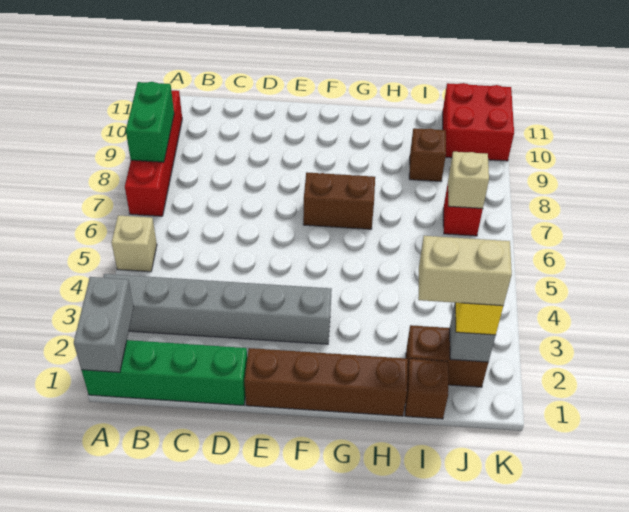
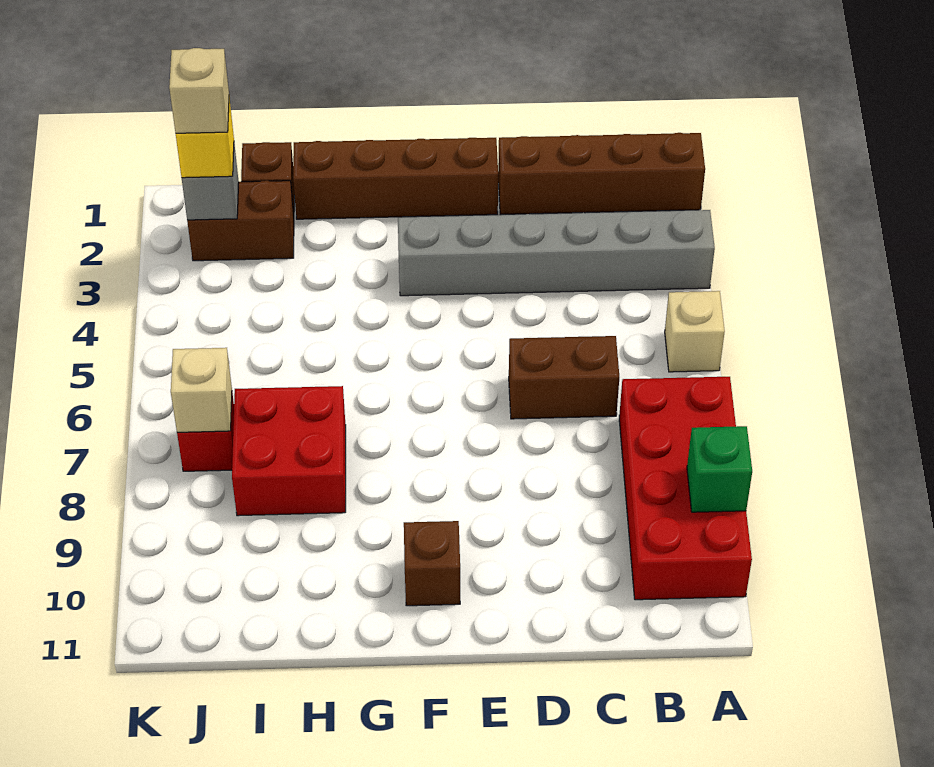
green brick A1:D1 level 1 -> brown brick A1:D1 level 1
grey brick A1:A2 level 2 -> none
red brick A7:A10 level 1 -> red brick A7:B10 level 1
green brick A8:A9 level 2 -> green brick A9 level 2
brown brick F7:G7 level 1 -> brown brick C6:D6 level 1
tan brick I2:J2 level 4 -> tan brick J2 level 4
brown brick I9 level 1 -> brown brick F10 level 1
red brick J10:K11 level 1 -> red brick H7:I8 level 1

